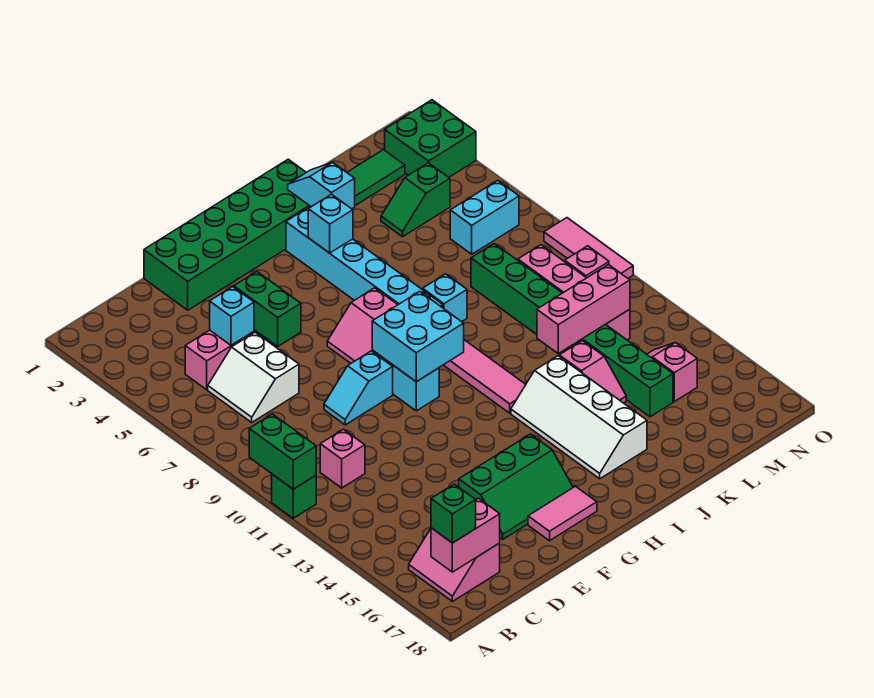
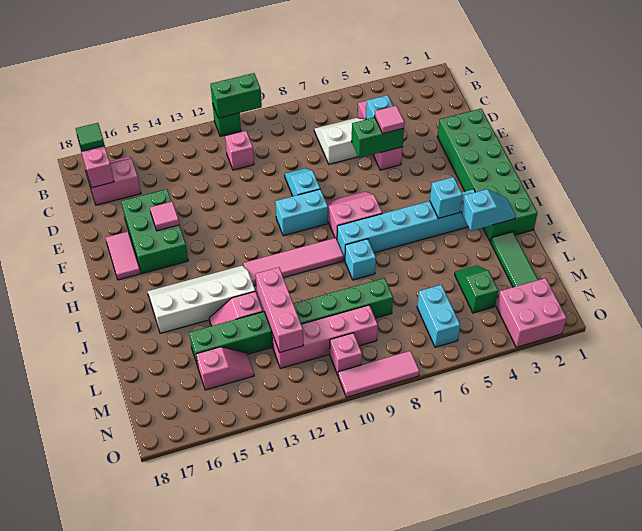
green brick B17 level 3 -> green tile B17 level 3
none -> pink tile E5 level 3
green slope E15:G16 level 1 top 15 -> green brick E15:G16 level 1
none -> pink tile F15 level 2
cyan brick G9:H10 level 2 -> none
green brick N2:O3 level 1 -> pink brick N2:O3 level 1

